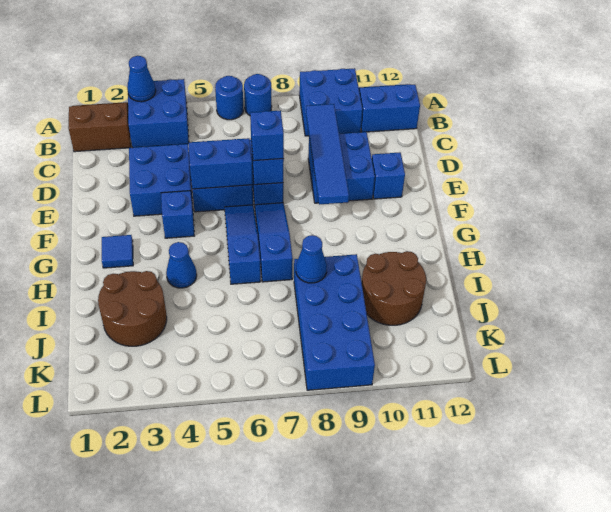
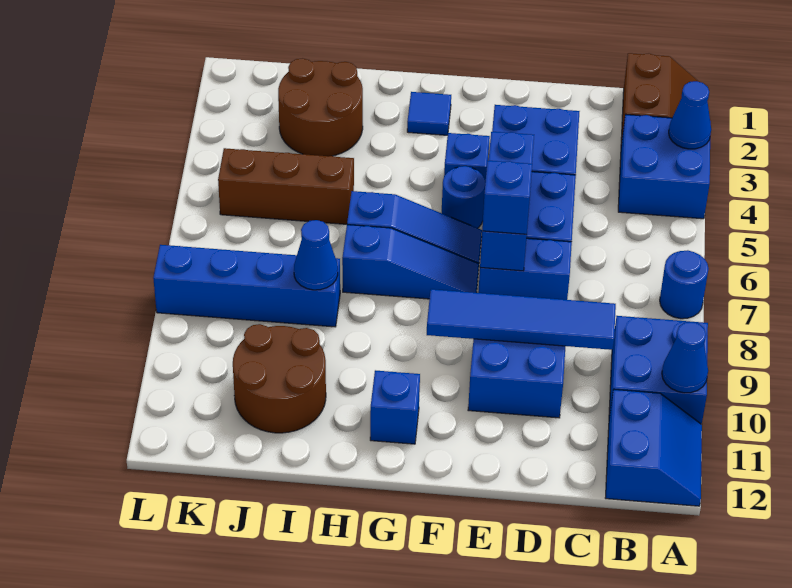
blue round brick A6 level 1 -> blue round brick F5 level 1
blue brick E11 level 1 -> blue brick G11 level 1
blue cone H4 level 1 -> blue cone A10 level 2
none -> brown brick I5:K5 level 1
blue brick I8:L9 level 1 -> blue brick I8:L8 level 1

